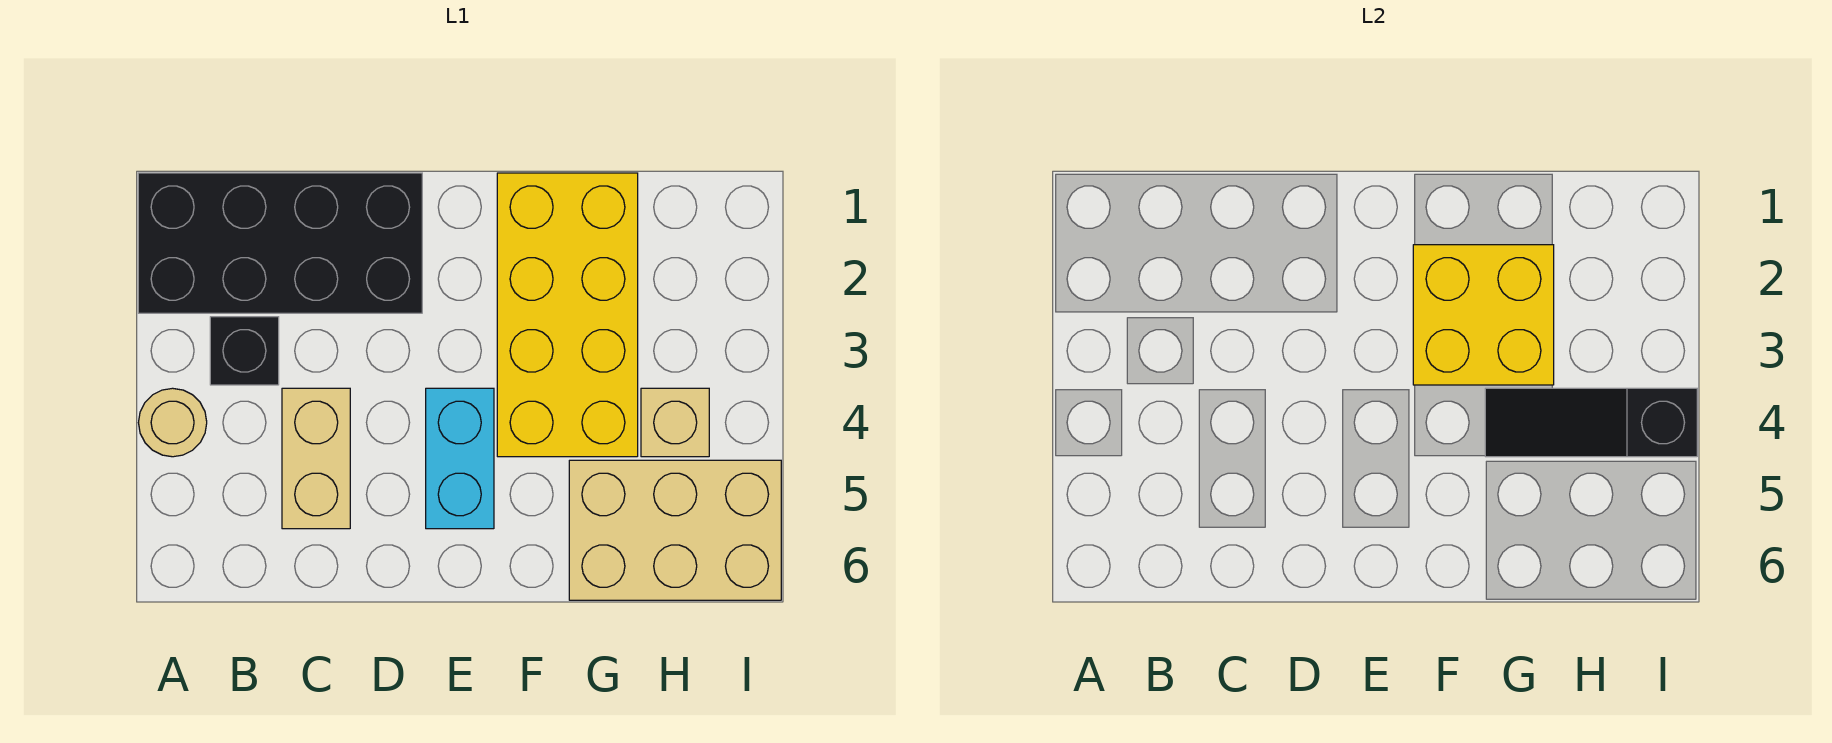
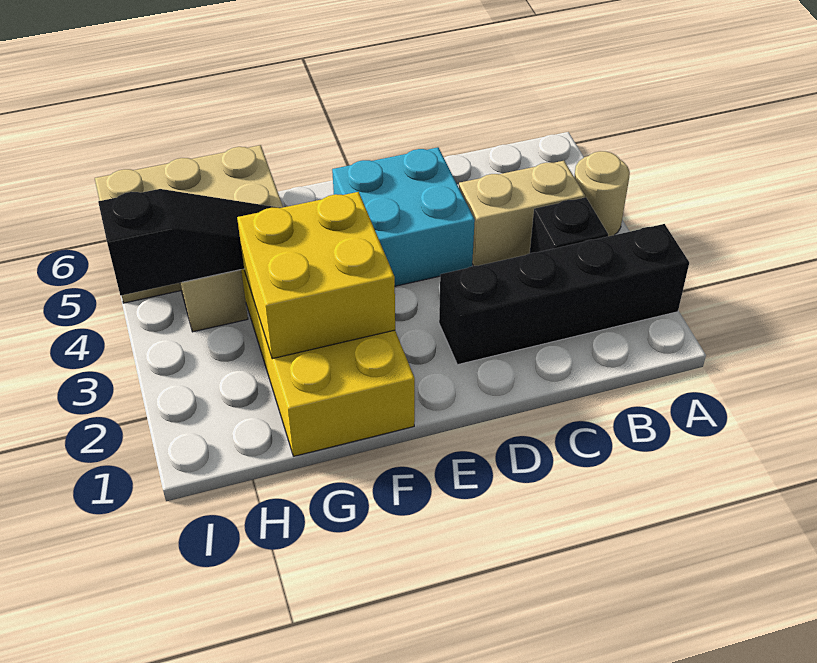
black brick A1:D2 level 1 -> black brick A2:D2 level 1
tan brick C4:C5 level 1 -> tan brick B4:C4 level 1
cyan brick E4:E5 level 1 -> cyan brick D4:E5 level 1

